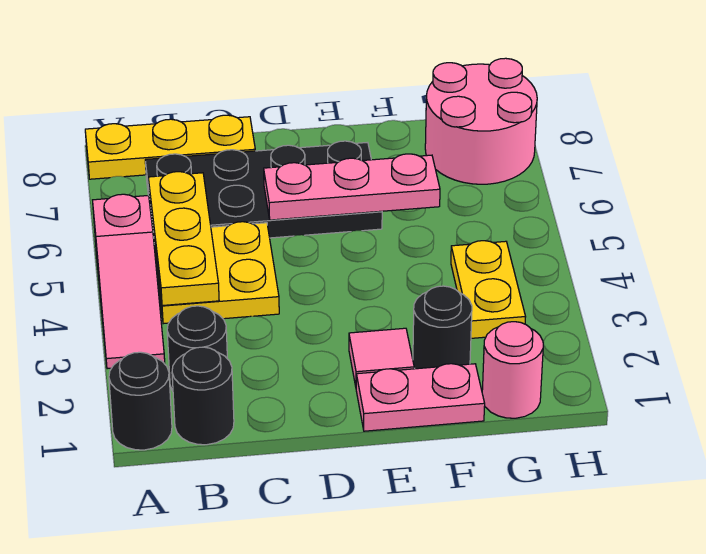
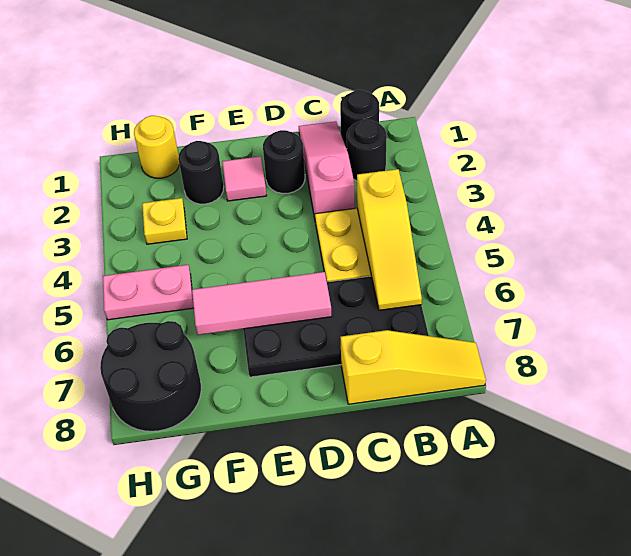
black round brick A1 level 1 -> black round brick D2 level 1
pink slope A3:A5 level 1 top 5 -> pink slope C1:C3 level 1 top 3
yellow plate A8:C8 level 1 -> yellow slope A8:C8 level 1 top C
yellow plate B4:B6 level 2 -> yellow slope B4:B6 level 2 top 4
pink plate D6:F6 level 2 -> pink tile D6:F6 level 2
pink plate E1:F1 level 1 -> pink plate G5:H5 level 1
pink round brick G1 level 1 -> yellow round brick G1 level 1
yellow plate G3:G4 level 1 -> yellow plate G3 level 1
pink round brick G7:H8 level 1 -> black round brick G7:H8 level 1

